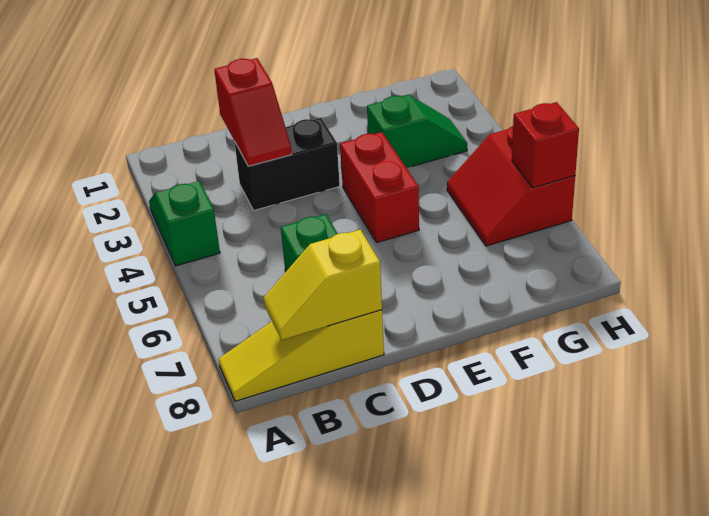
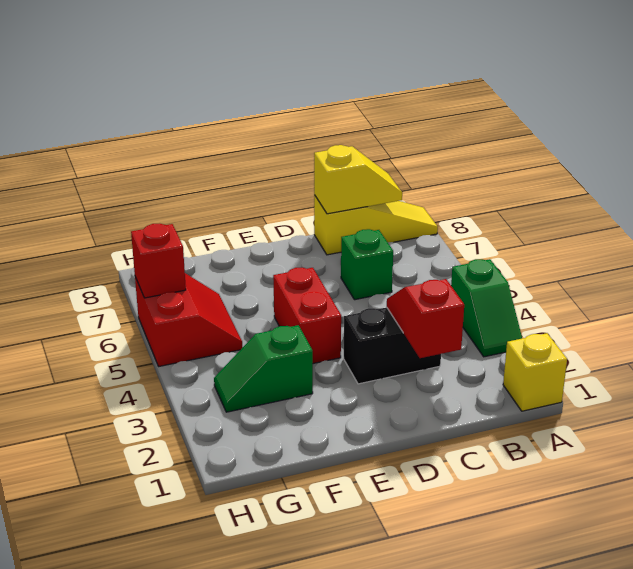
none -> yellow brick A1 level 1

